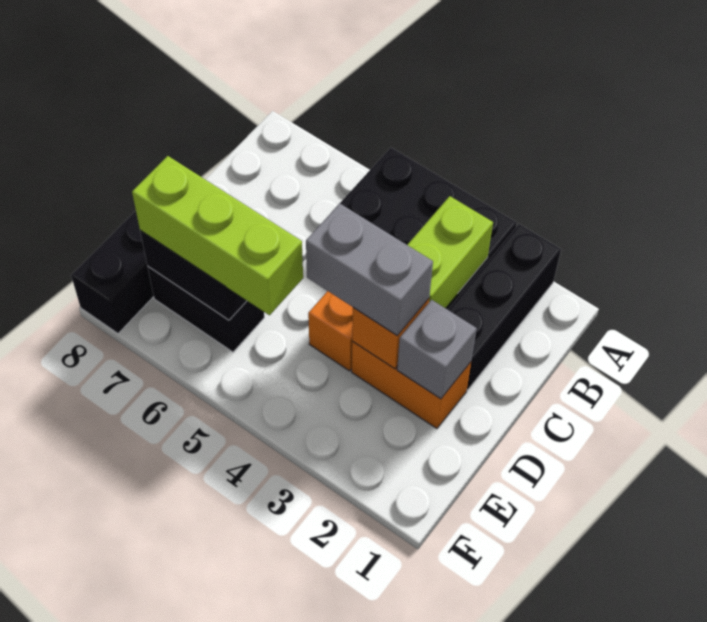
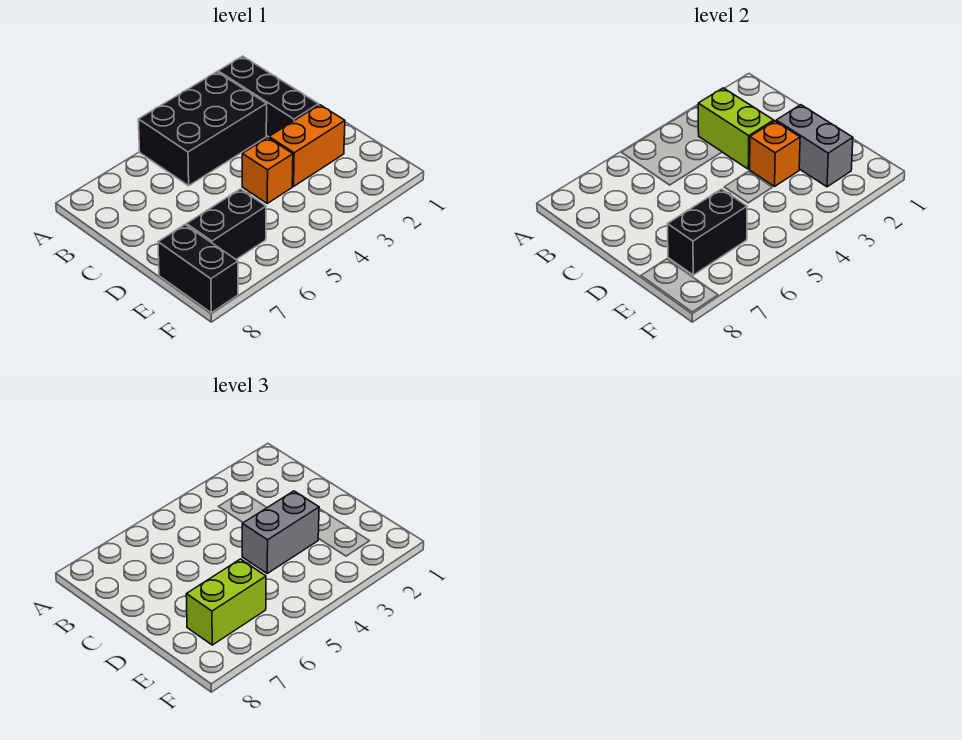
grey brick D2 level 2 -> grey brick D2:E2 level 2
lime brick E5:E7 level 3 -> lime brick E6:E7 level 3

